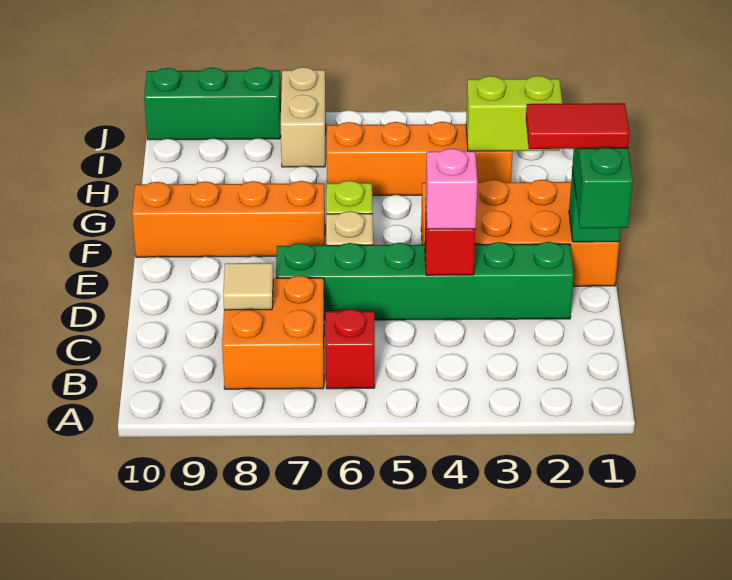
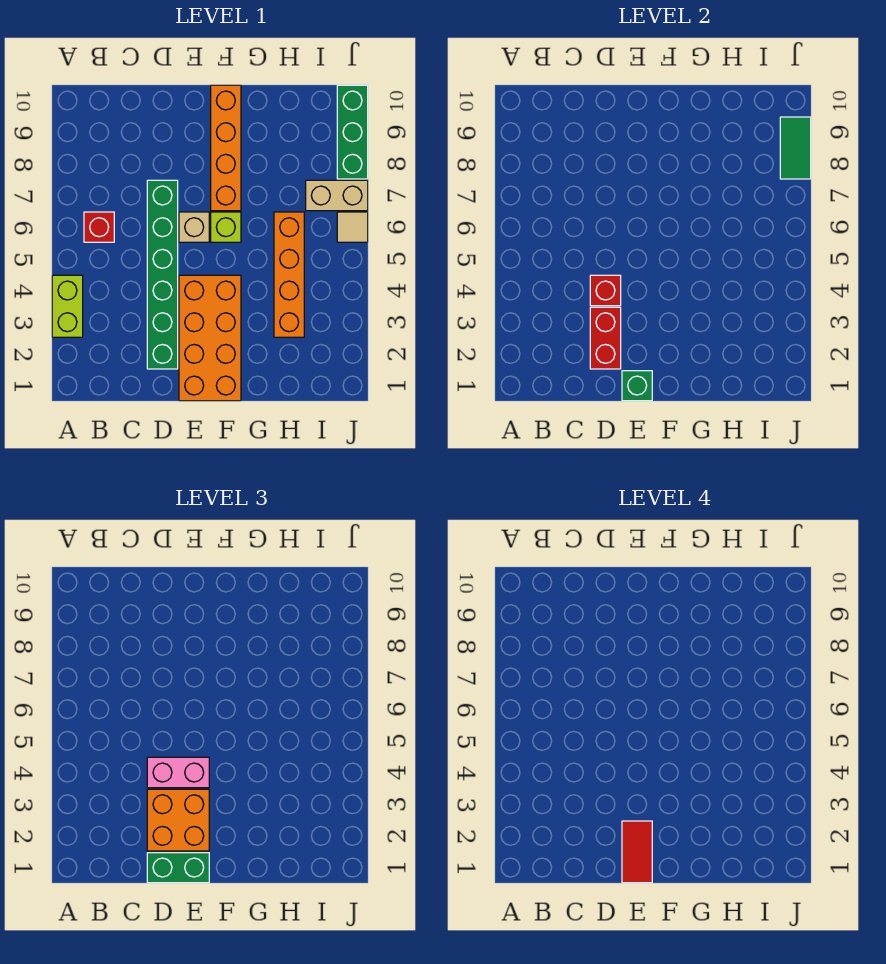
orange brick B7:C8 level 1 -> orange brick D2:E3 level 3
tan tile C8 level 2 -> tan tile J6 level 1
none -> red brick D2:D3 level 2
pink brick D4 level 3 -> pink brick D4:E4 level 3
lime brick H2:H3 level 2 -> lime brick A3:A4 level 1
none -> green tile J8:J9 level 2

